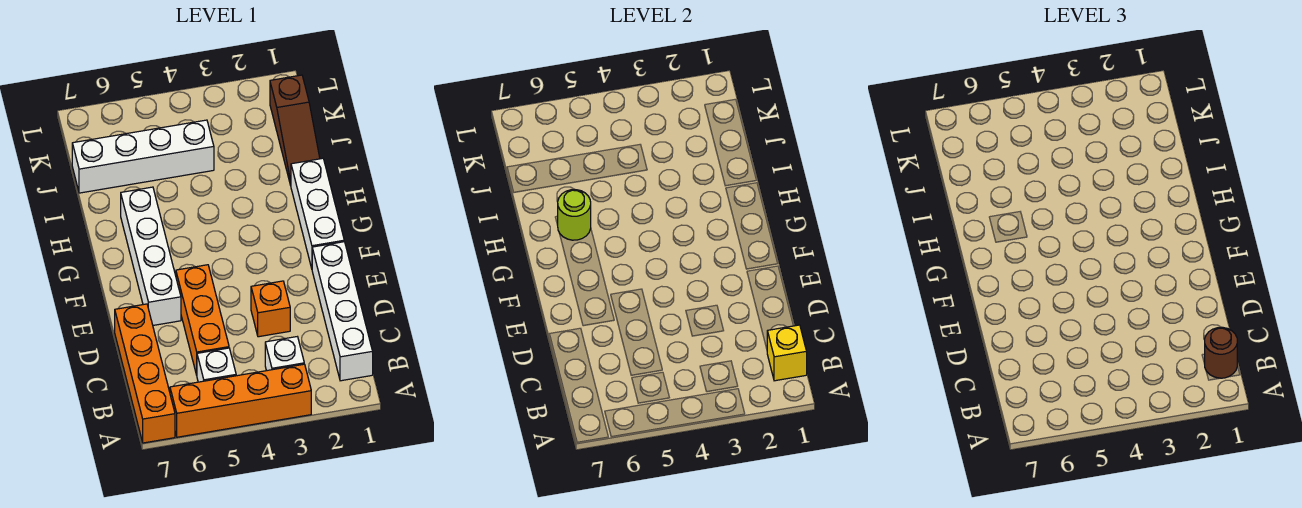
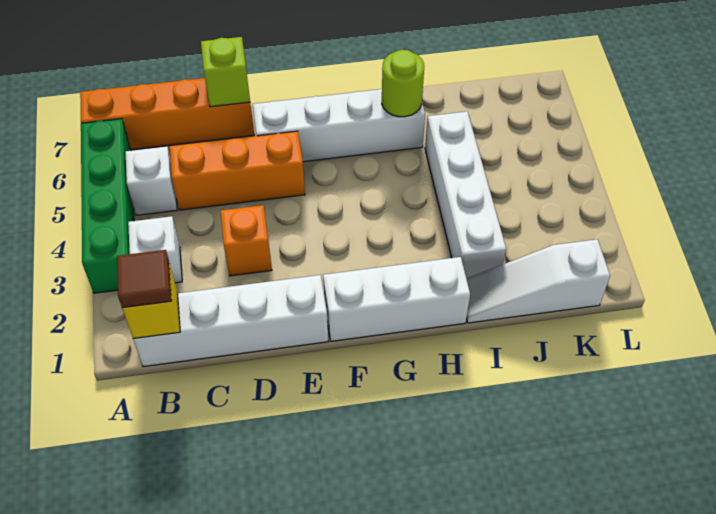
orange brick A3:A6 level 1 -> green brick A3:A6 level 1
brown round brick B1 level 3 -> brown tile B1 level 3
none -> lime brick D7 level 2
brown slope I1:K1 level 1 top K -> white slope I1:K1 level 1 top K
white brick J4:J7 level 1 -> white brick I2:I5 level 1

